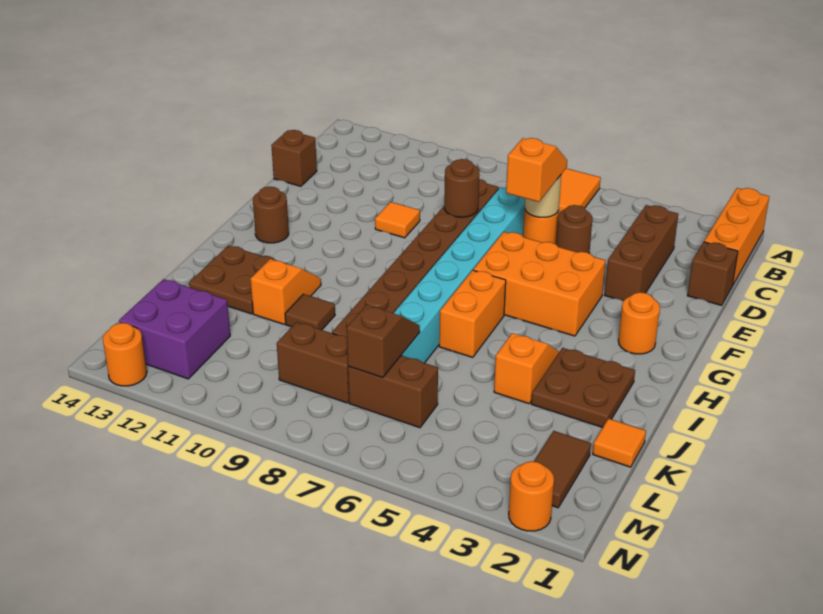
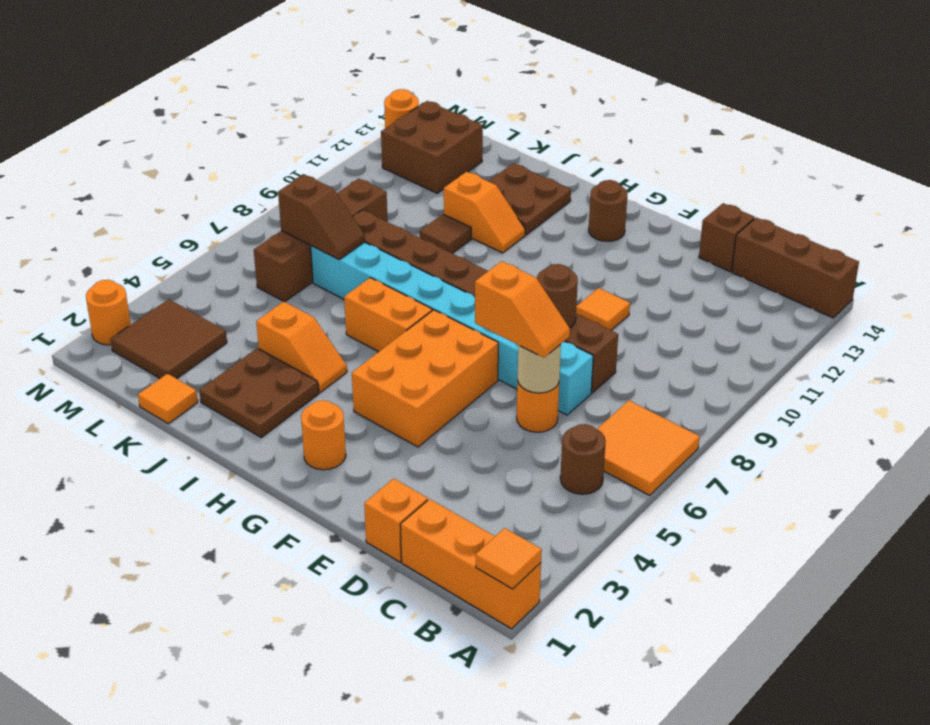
none -> orange tile A1 level 2
brown brick C3:E3 level 1 -> brown brick A14:C14 level 1
brown brick D1 level 1 -> orange brick D1 level 1
brown round brick D5 level 1 -> brown round brick B5 level 1
brown tile L2:M2 level 1 -> brown tile L2:M3 level 1
purple brick L12:M13 level 1 -> brown brick L12:M13 level 1

